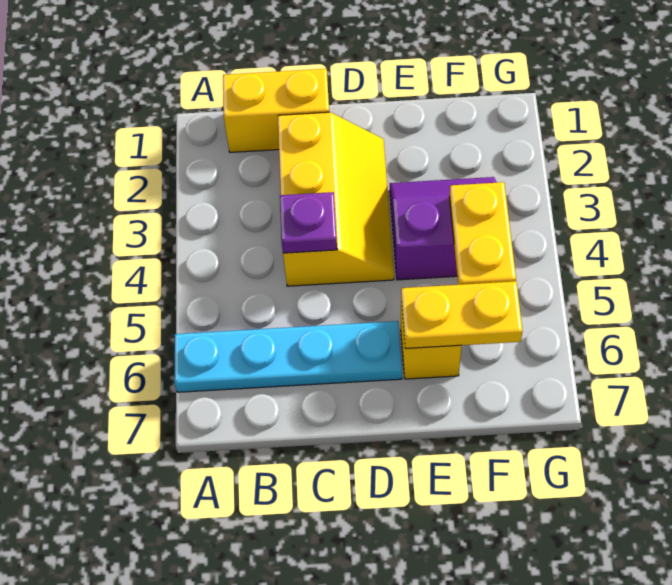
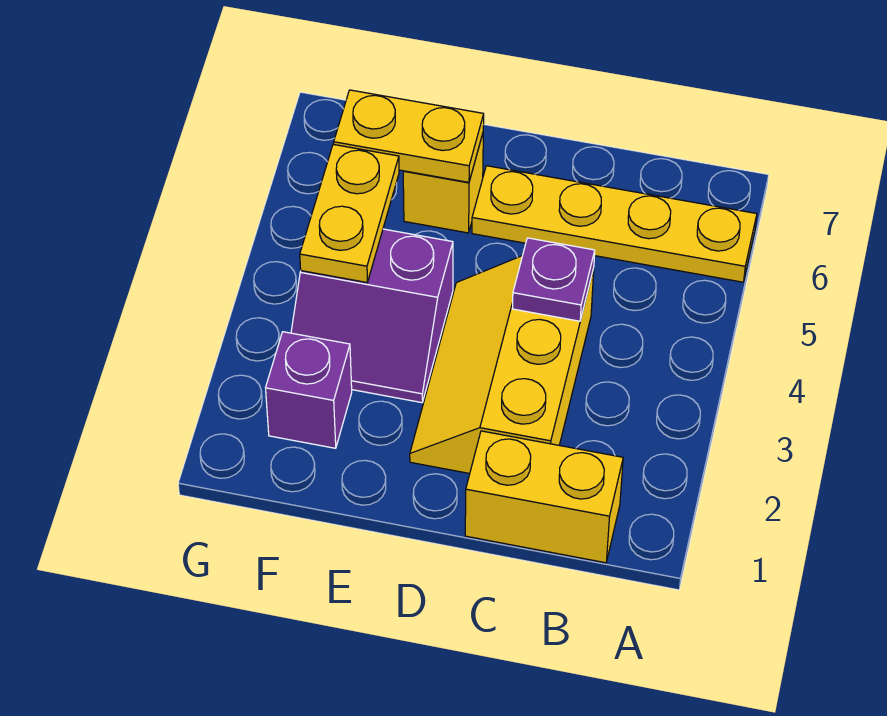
cyan plate A6:D6 level 1 -> yellow plate A6:D6 level 1
none -> purple brick F2 level 1

